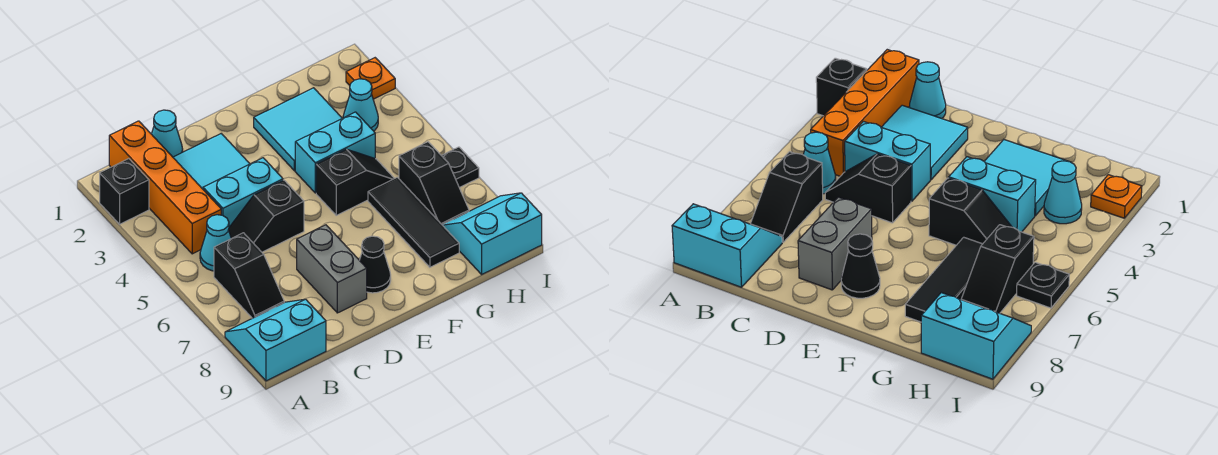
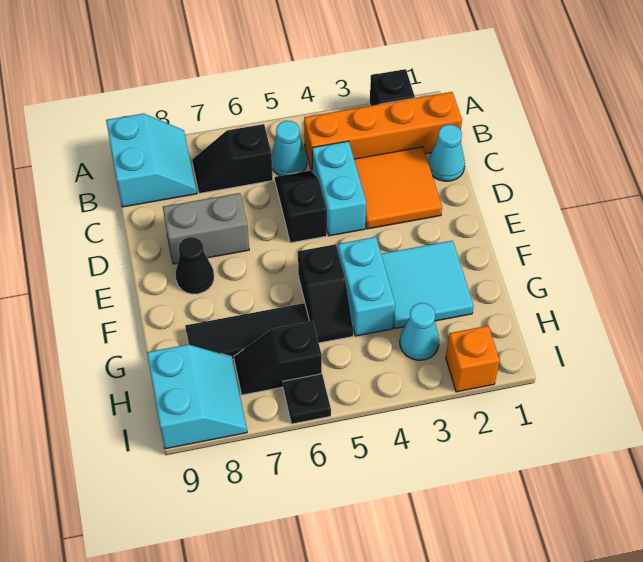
cyan tile C2:D3 level 1 -> orange tile C2:D3 level 1
orange plate I2 level 1 -> orange brick I2 level 1

